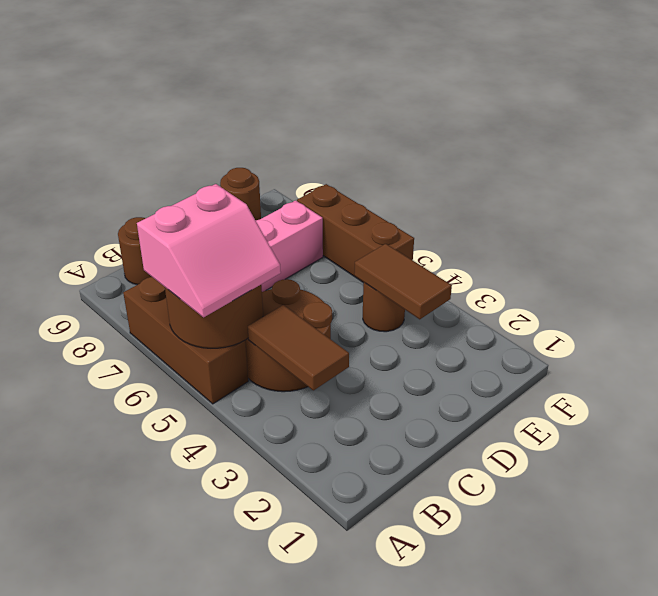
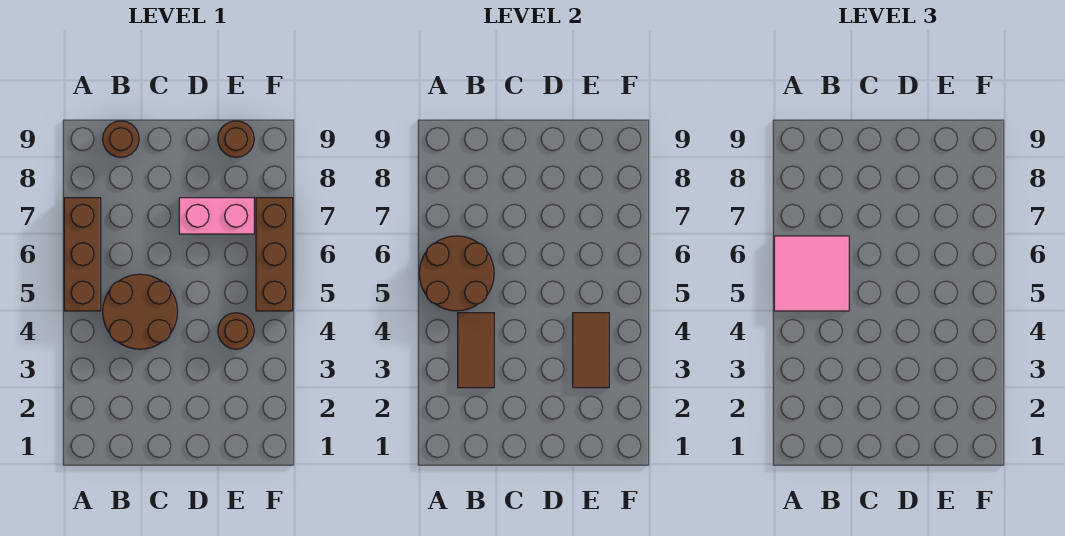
pink slope A5:B6 level 3 top 6 -> pink tile A5:B6 level 3

